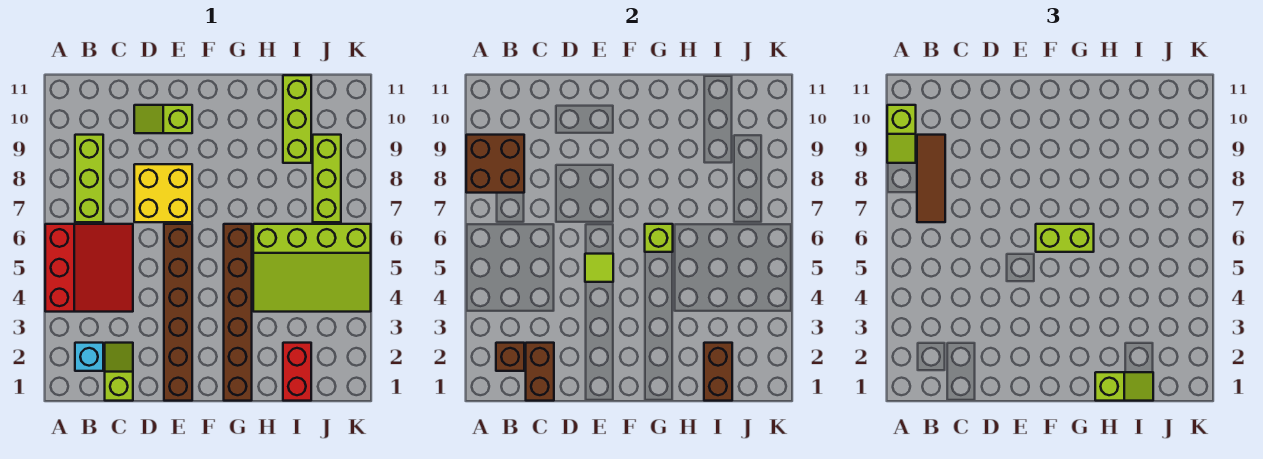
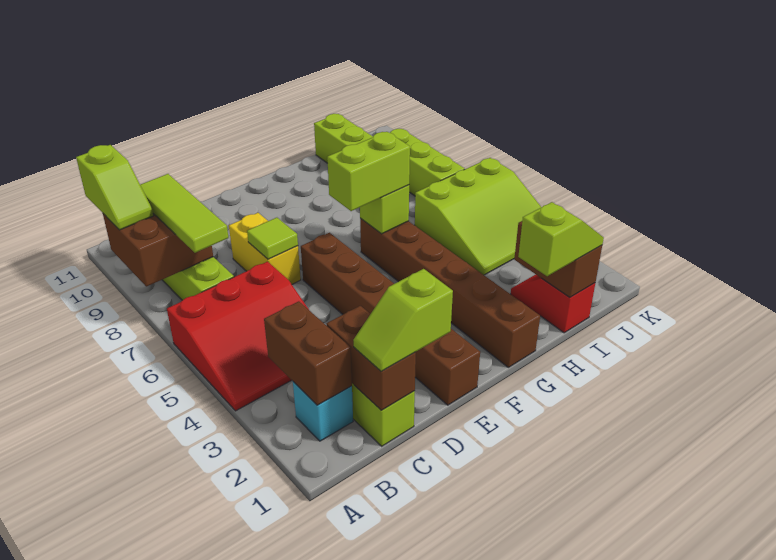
red slope A4:C6 level 1 top A -> red slope A4:C6 level 1 top 6
brown brick B2 level 2 -> brown brick B2:B3 level 2
brown tile B7:B9 level 3 -> lime tile B7:B9 level 3
yellow brick D7:E8 level 1 -> yellow brick D7:D8 level 1
lime slope D10:E10 level 1 top E -> lime slope C1:D1 level 3 top D
lime tile E5 level 2 -> lime tile D7 level 2
lime slope H4:K6 level 1 top 6 -> lime slope I4:K6 level 1 top 6
red brick I1:I2 level 1 -> red slope I1:I2 level 1 top 1

